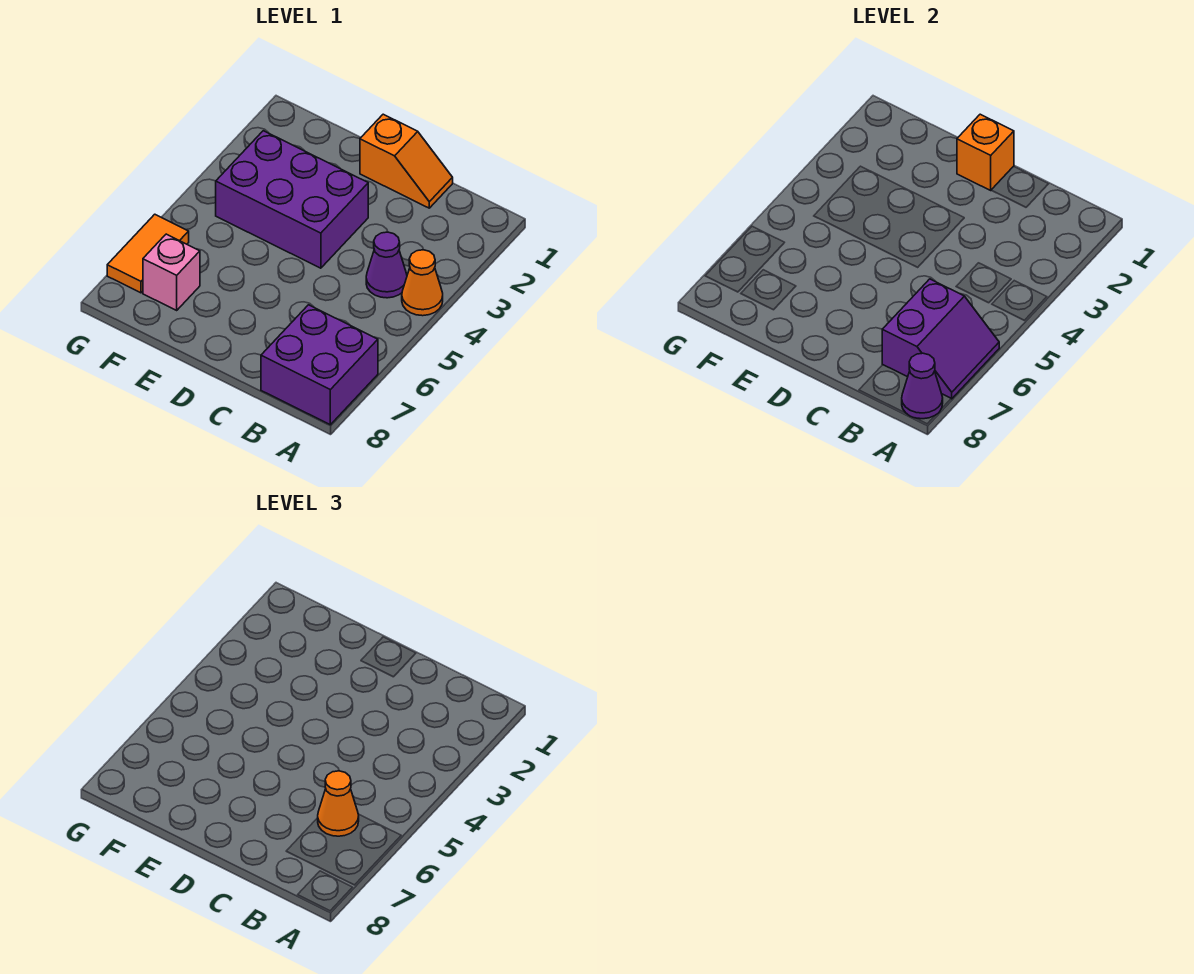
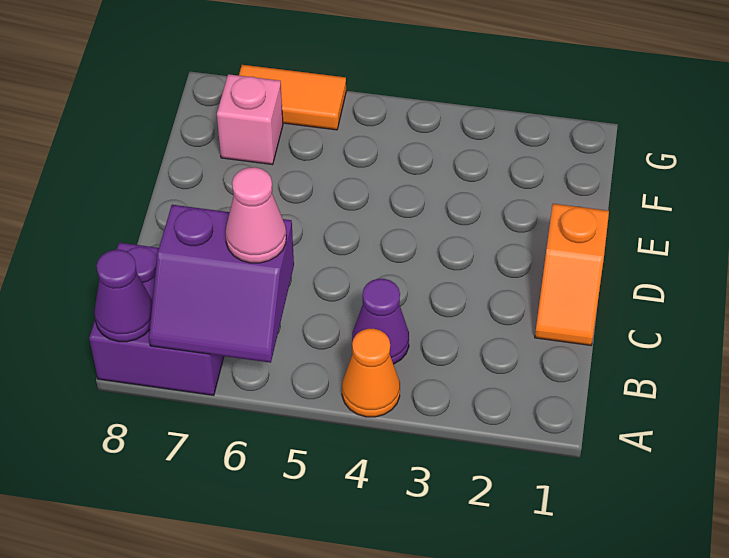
orange cone B6 level 3 -> pink cone B6 level 3
orange brick D1 level 2 -> none
purple brick D3:F4 level 1 -> none

